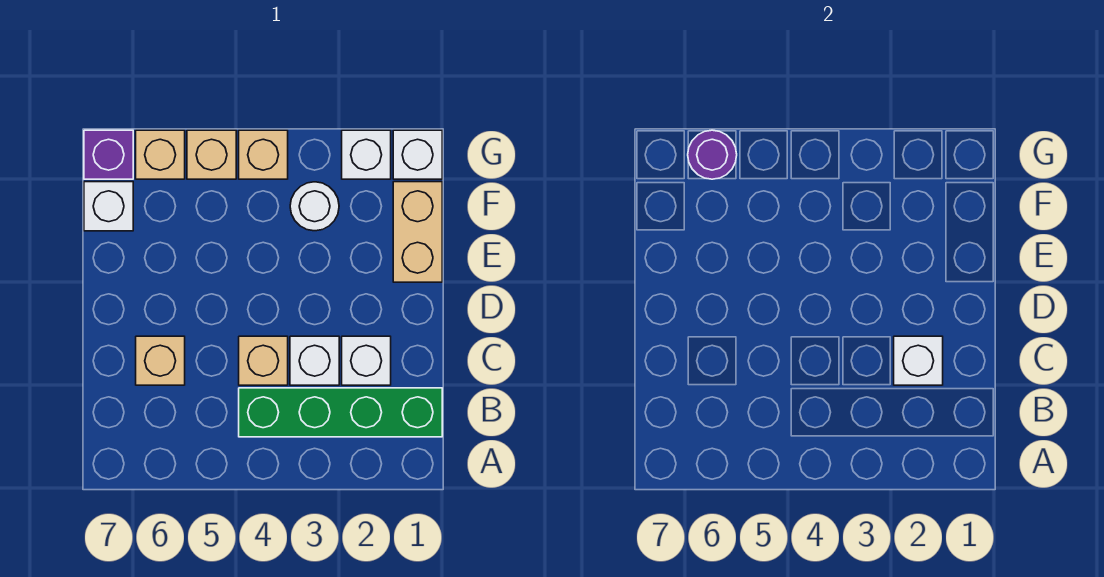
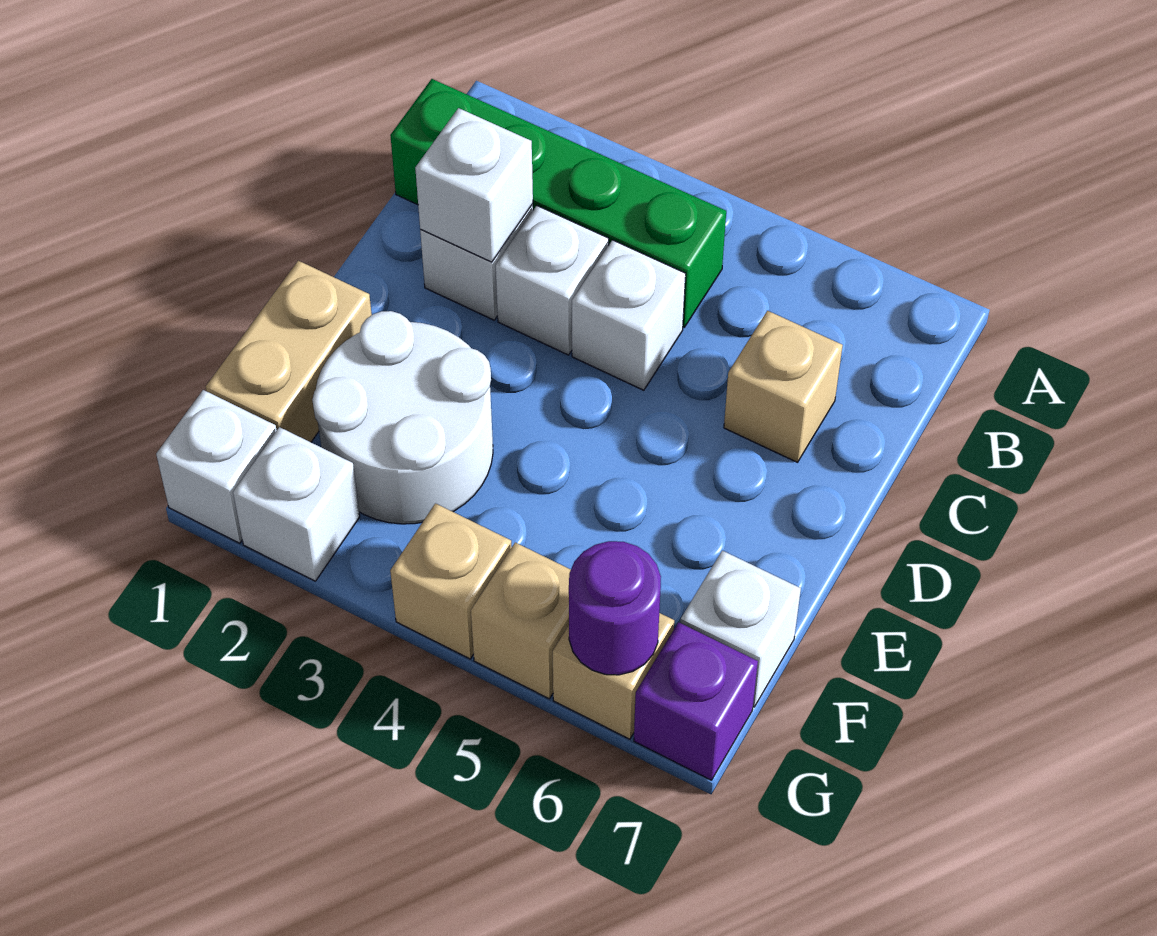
tan brick C4 level 1 -> white brick C4 level 1
white round brick F3 level 1 -> white round brick E2:F3 level 1

